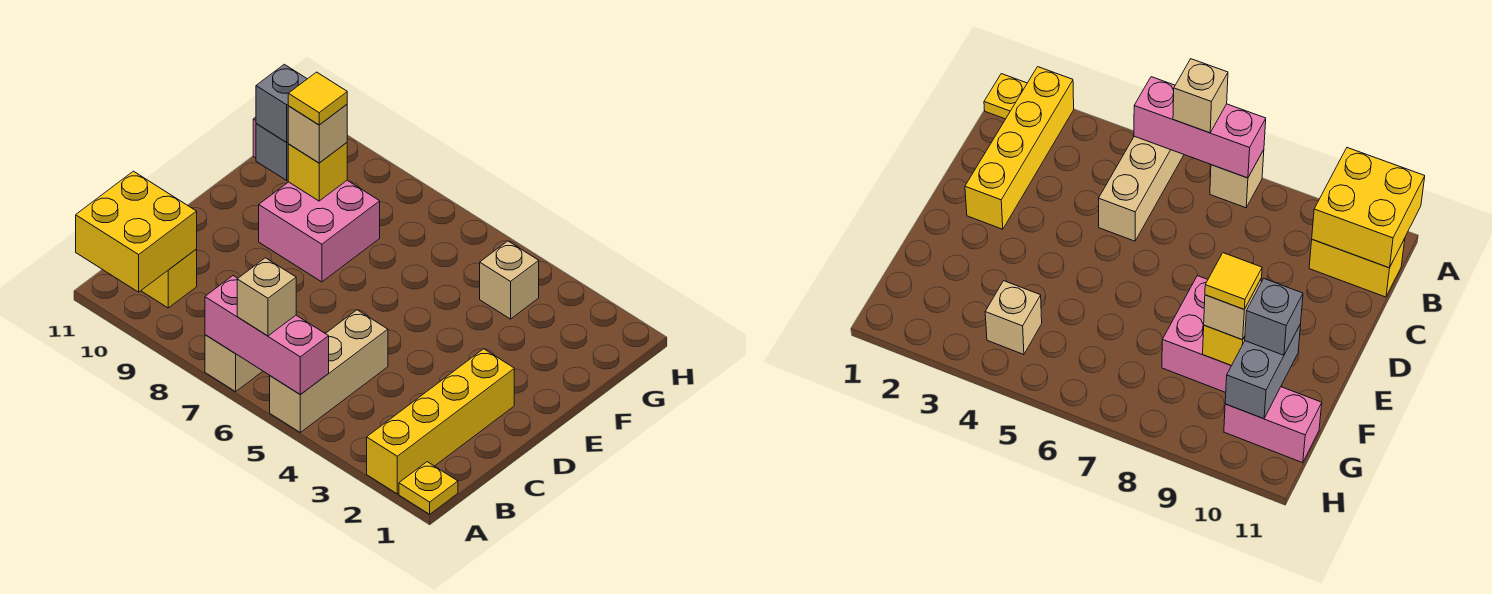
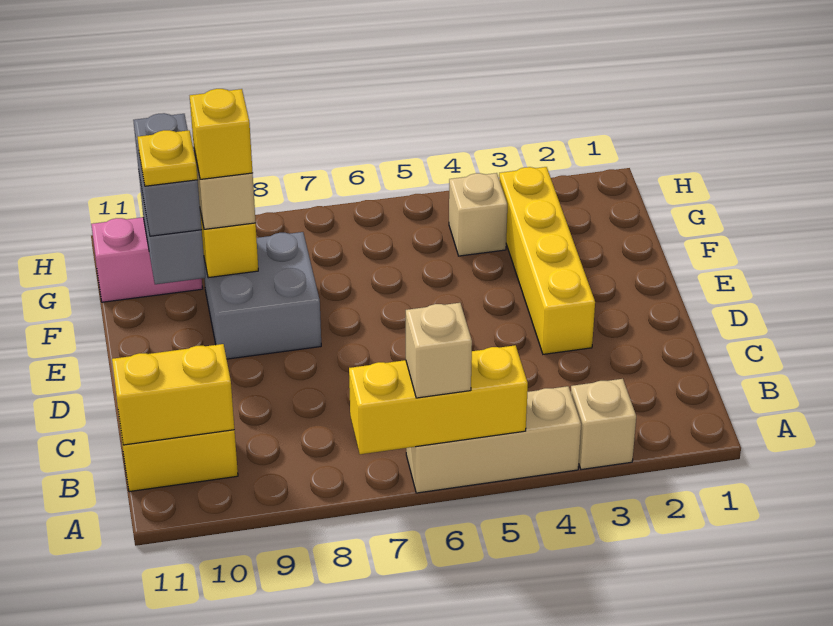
yellow plate A1 level 1 -> yellow plate F10 level 4
yellow brick A2:D2 level 1 -> yellow brick D3:G3 level 1
tan brick A5:C5 level 1 -> tan brick A4:A6 level 1
pink brick A5:A7 level 2 -> yellow brick A5:A7 level 2
tan brick A7 level 1 -> tan brick A3 level 1
yellow brick A10:B11 level 2 -> yellow brick B10:B11 level 2
pink brick E8:F9 level 1 -> grey brick E8:F9 level 1
yellow tile F9 level 4 -> yellow brick F9 level 4
grey brick F10 level 3 -> grey brick F10:G10 level 3

